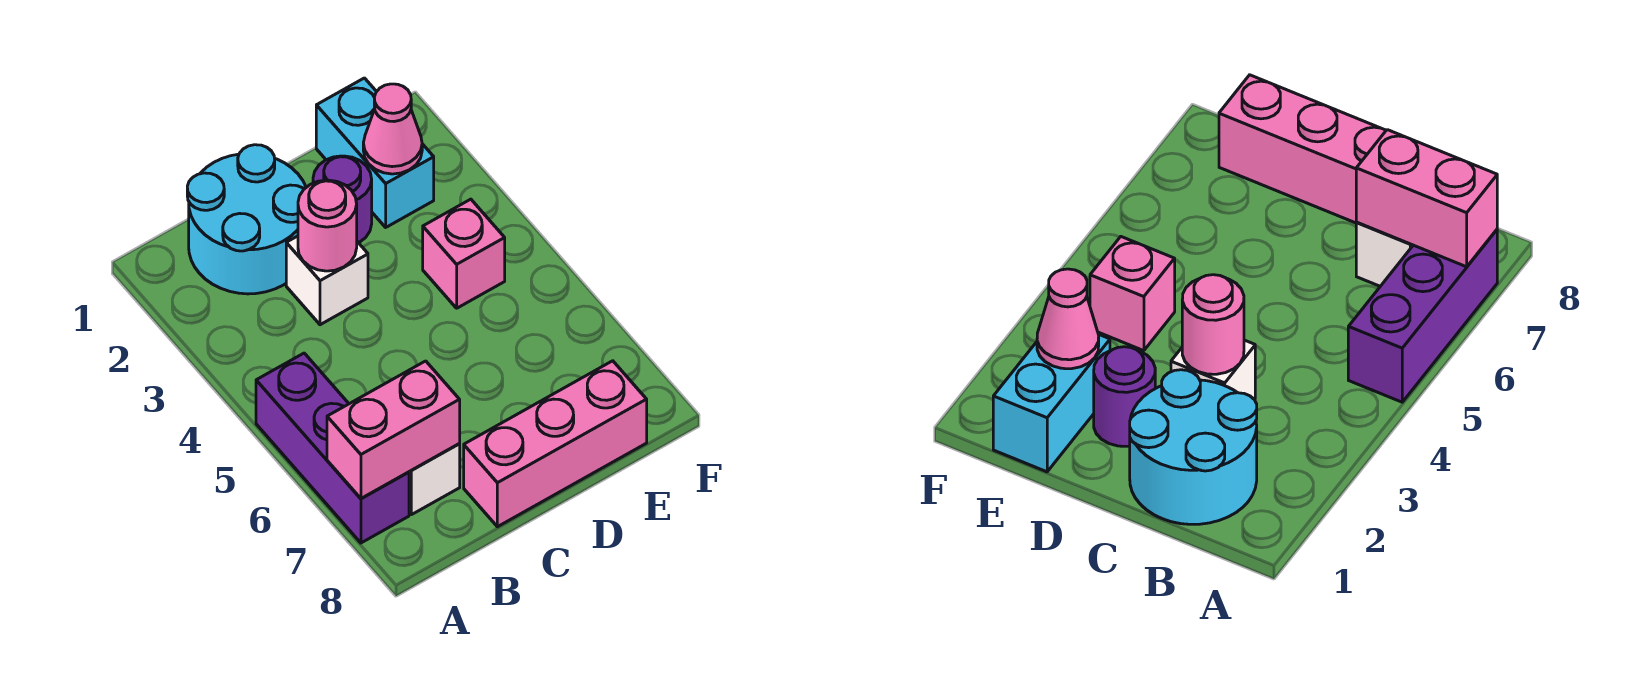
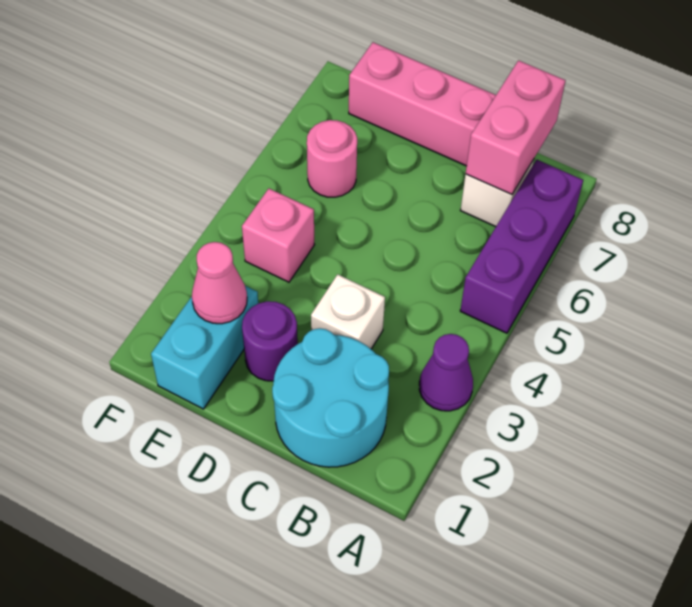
none -> purple cone A3 level 1
pink brick A7:B7 level 2 -> pink brick B7:B8 level 2
pink round brick C3 level 2 -> pink round brick E6 level 1

